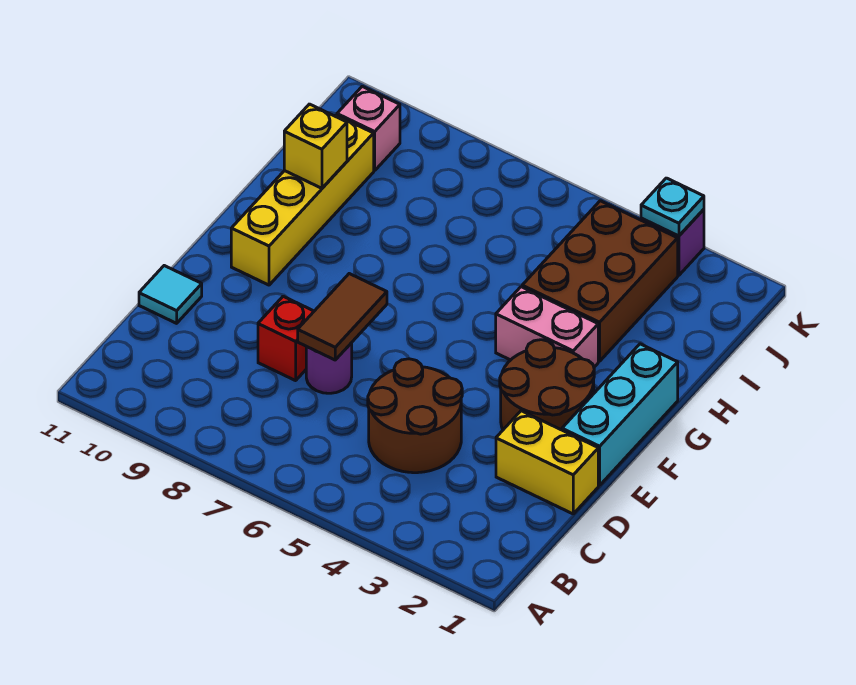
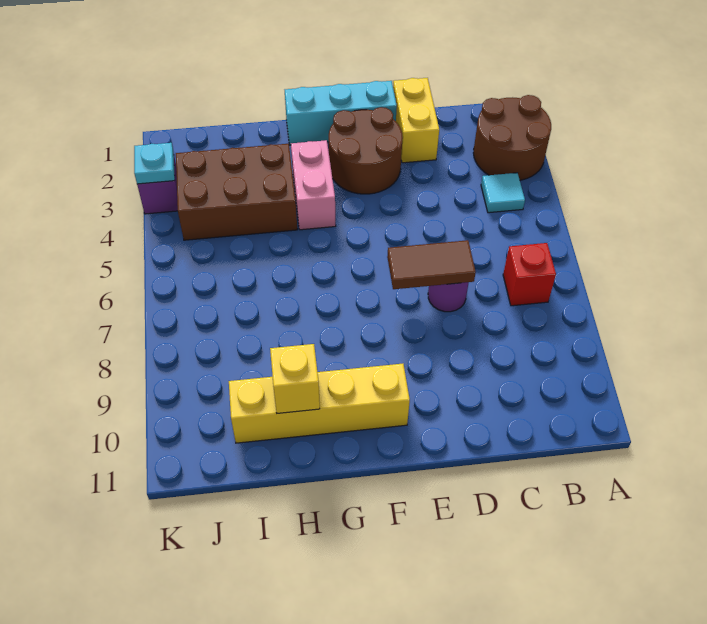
brown round brick C4:D5 level 1 -> brown round brick A2:B3 level 1
red brick D8 level 1 -> red brick B7 level 1
cyan tile D11 level 1 -> cyan tile B4 level 1
pink brick J10 level 1 -> none

